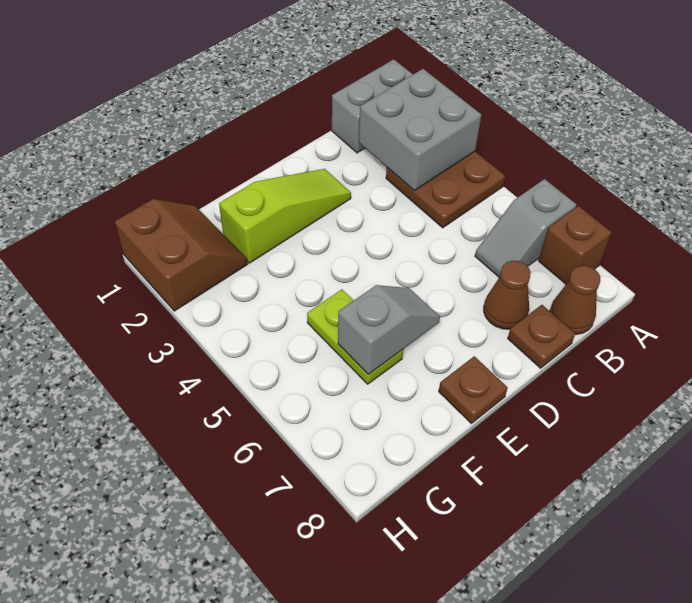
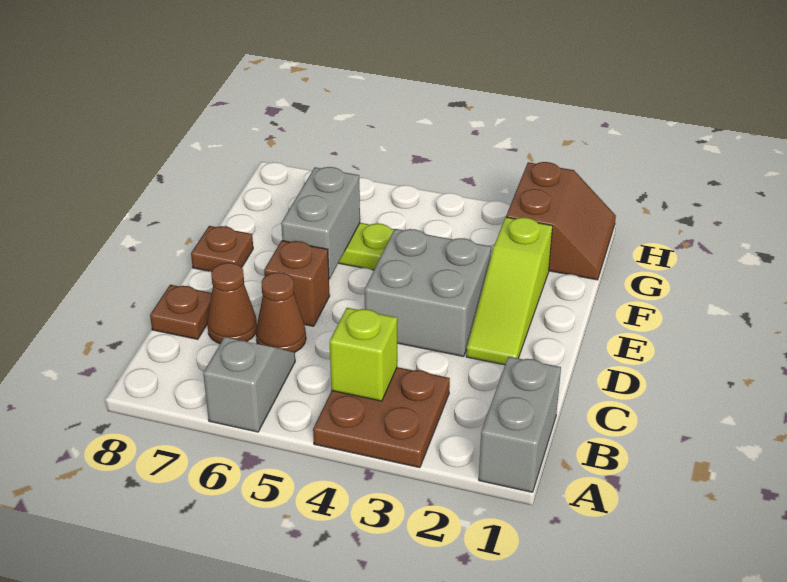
grey brick A2:B3 level 2 -> grey brick D3:E4 level 1
brown brick A7 level 1 -> brown brick D6 level 1
none -> lime brick B4 level 2
brown cone B8 level 1 -> brown cone C6 level 1
grey slope E6:F6 level 2 top F -> grey brick E6:F6 level 2
brown slope G1:H2 level 1 top H -> brown slope G1:H2 level 1 top 2

